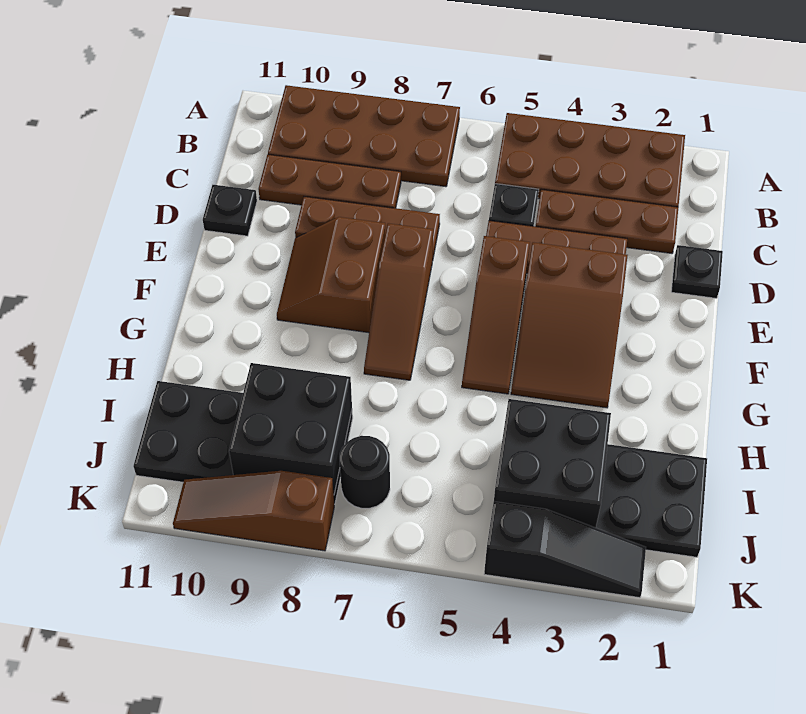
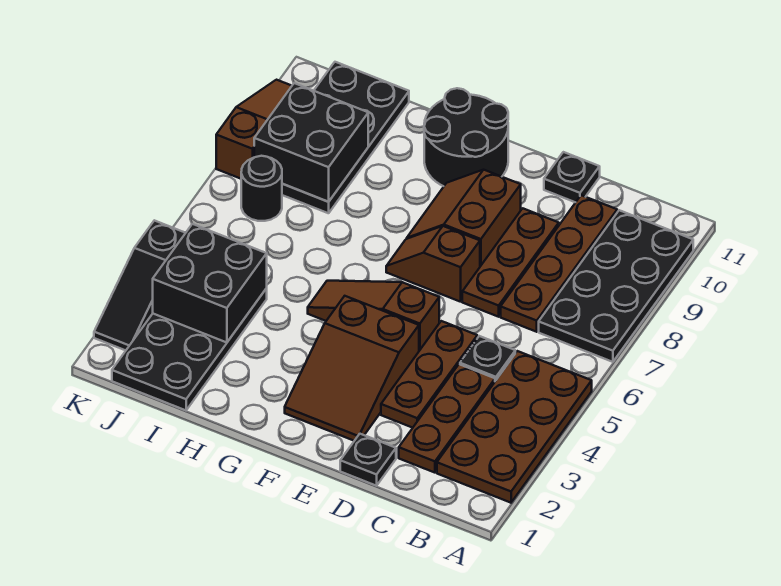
brown plate A7:B10 level 1 -> black plate A7:B10 level 1
brown plate C8:C10 level 1 -> brown plate C7:C10 level 1
brown slope E3:G4 level 1 top E -> brown slope E2:F4 level 1 top 4
brown slope E7:G7 level 1 top E -> brown slope E7:F7 level 1 top E
brown slope E8:F9 level 1 top 8 -> brown slope E8:F9 level 1 top E
none -> black round brick F10:G11 level 1

